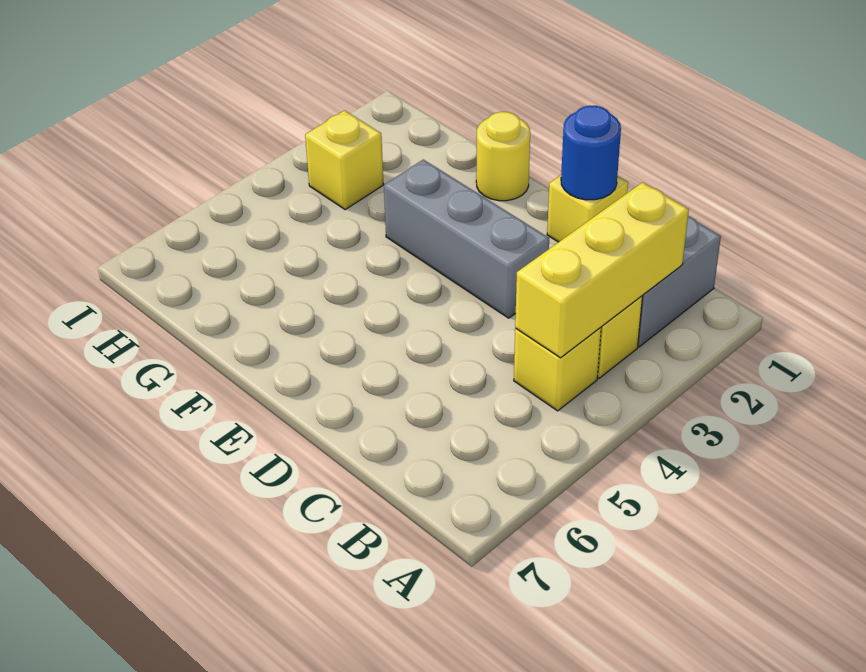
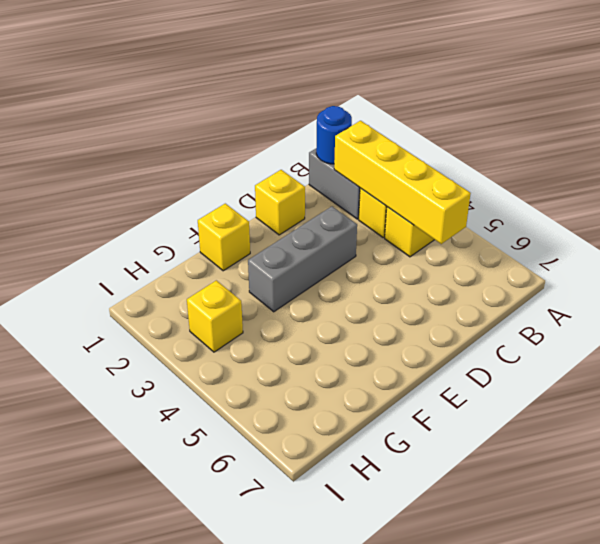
yellow brick B2:B4 level 2 -> yellow brick B2:B5 level 2
blue round brick D1 level 2 -> blue round brick B1 level 2
yellow round brick F1 level 1 -> yellow brick F1 level 1

